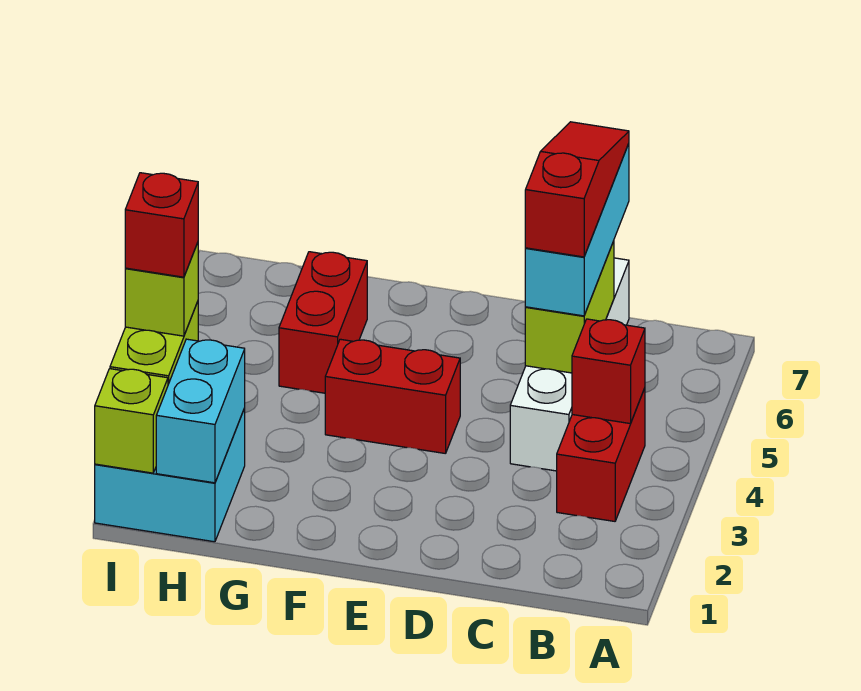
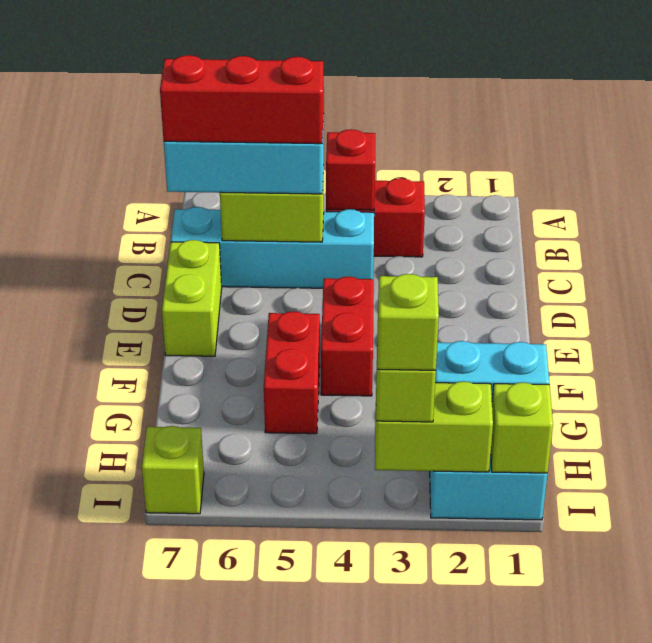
white brick C4:C7 level 1 -> cyan brick C4:C7 level 1
red slope C5:C7 level 4 top 5 -> red brick C5:C7 level 4
none -> lime brick D7:E7 level 1
red brick G5:G6 level 1 -> red brick F5:G5 level 1
red brick I3 level 4 -> lime brick I3 level 4
none -> lime brick I7 level 1

